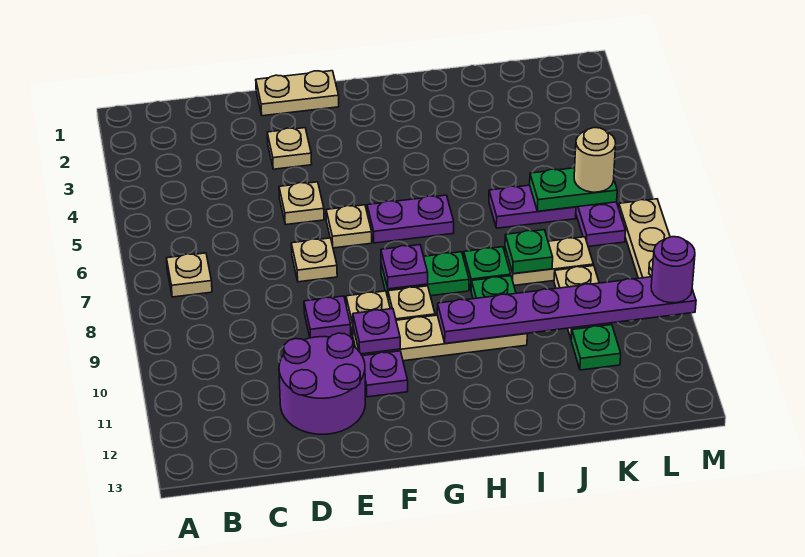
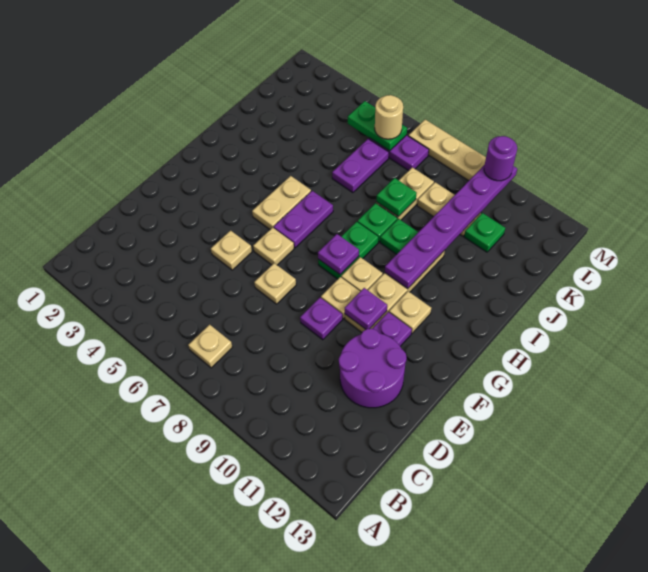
tan plate E1:F1 level 1 -> tan plate G5:H5 level 1
tan plate E3 level 1 -> tan plate G11 level 1
green plate K6:L6 level 2 -> green plate L5:L6 level 2

